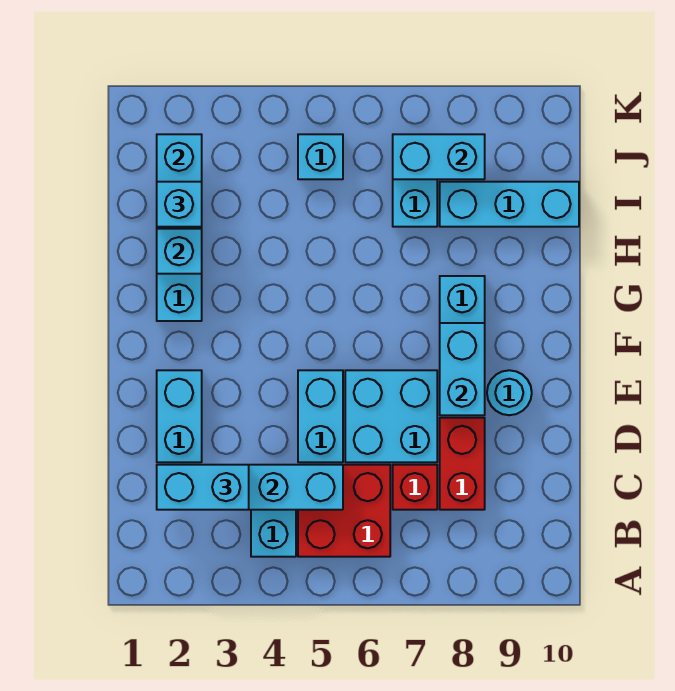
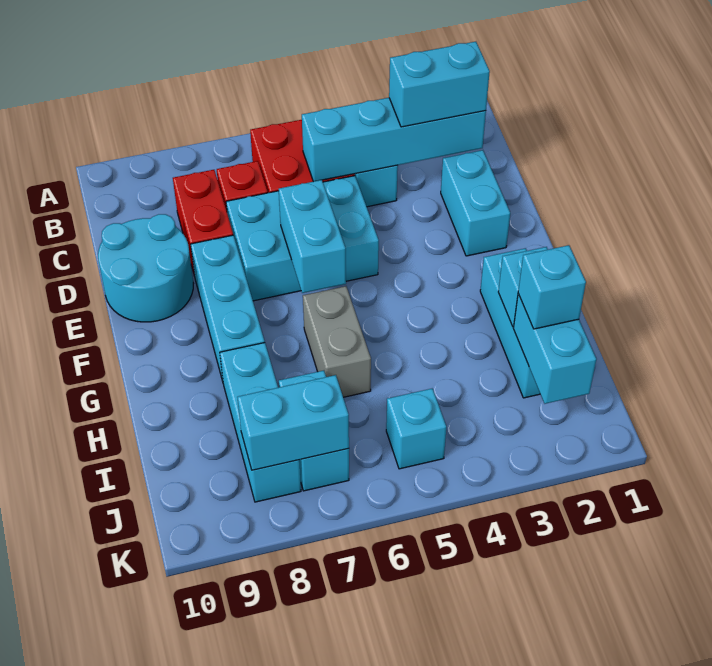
cyan brick E8:F8 level 2 -> cyan brick E6:F6 level 2
cyan round brick E9 level 1 -> cyan round brick D9:E10 level 1
none -> grey brick G6:H6 level 1
cyan brick I8:I10 level 1 -> cyan brick H8:J8 level 1

